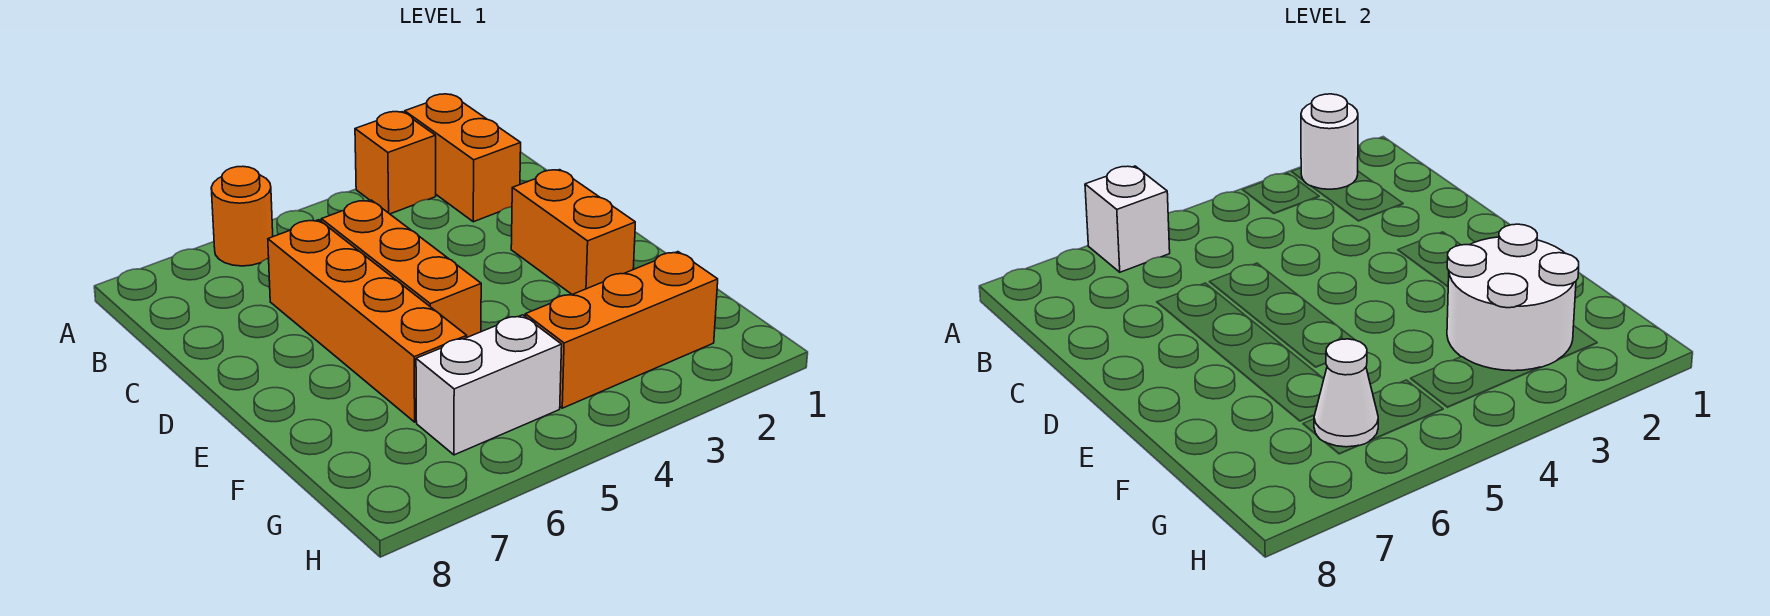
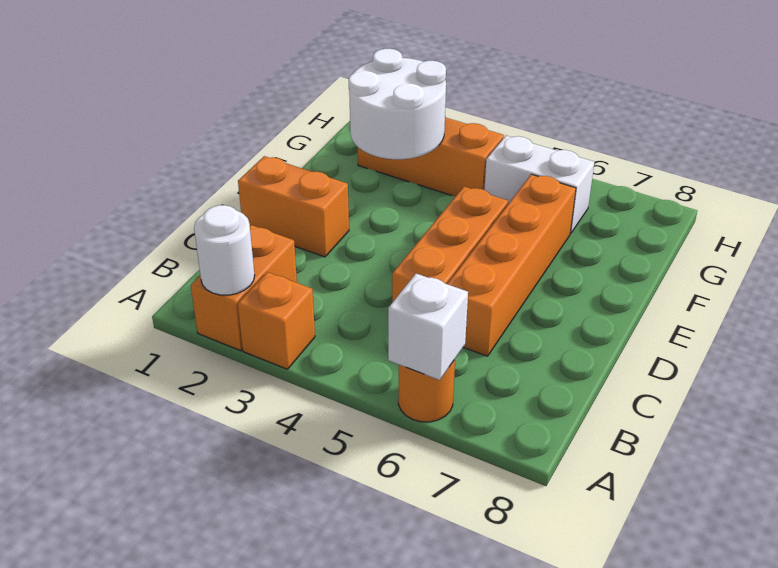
orange brick D2:E2 level 1 -> orange brick D1:D2 level 1
white cone G6 level 2 -> none

